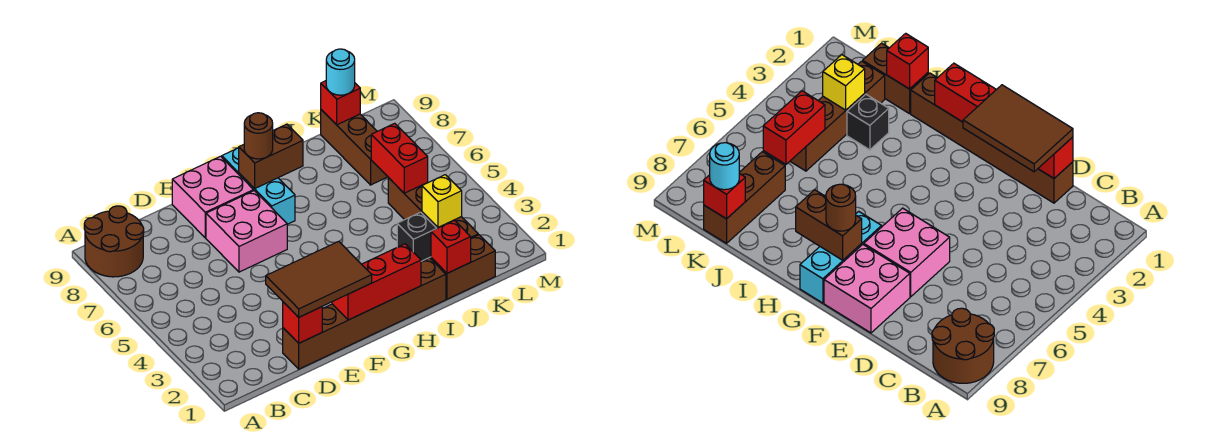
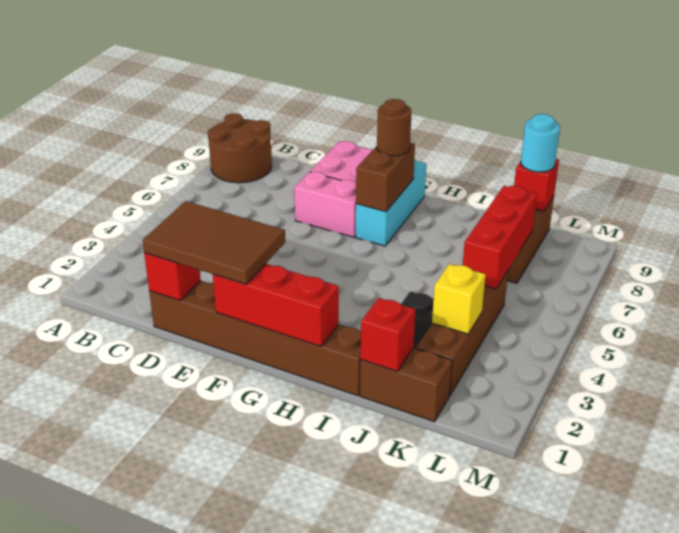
pink brick E6:F7 level 1 -> pink brick E7:F7 level 1
brown brick G8:H8 level 2 -> brown brick G7:G8 level 2
red brick K5:K6 level 2 -> red brick K5:K7 level 2

